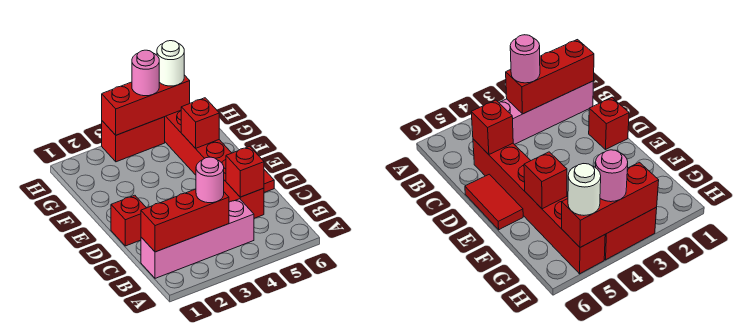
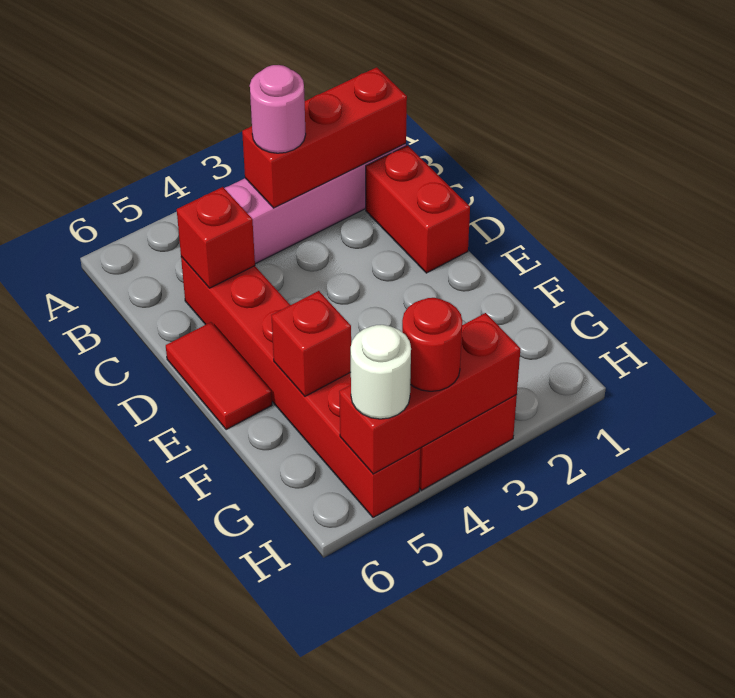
red brick D1 level 1 -> red brick C1:D1 level 1
pink round brick H4 level 3 -> red round brick H4 level 3

